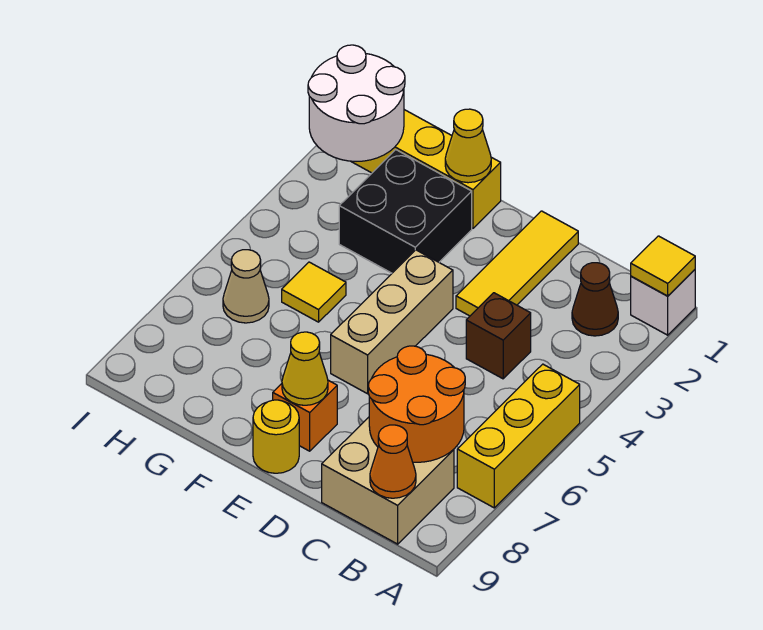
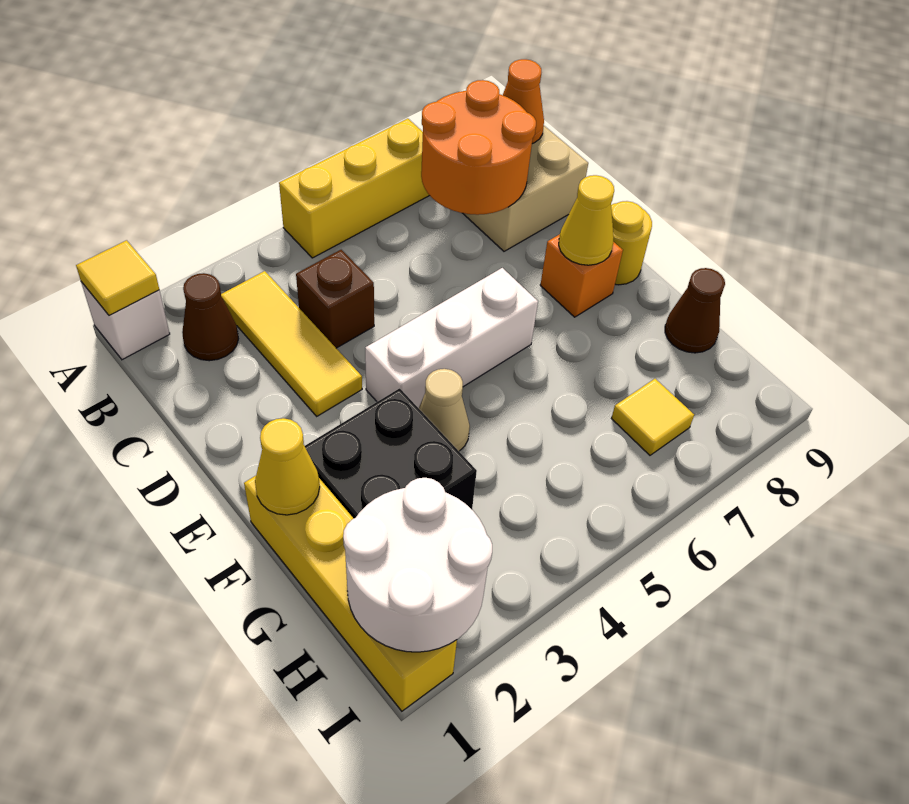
yellow tile D1:D3 level 1 -> yellow tile B3:D3 level 1
tan brick E4:E6 level 1 -> white brick E4:E6 level 1
yellow tile G5 level 1 -> yellow tile H7 level 1
none -> brown cone G9 level 1
tan cone H6 level 1 -> tan cone F4 level 1

